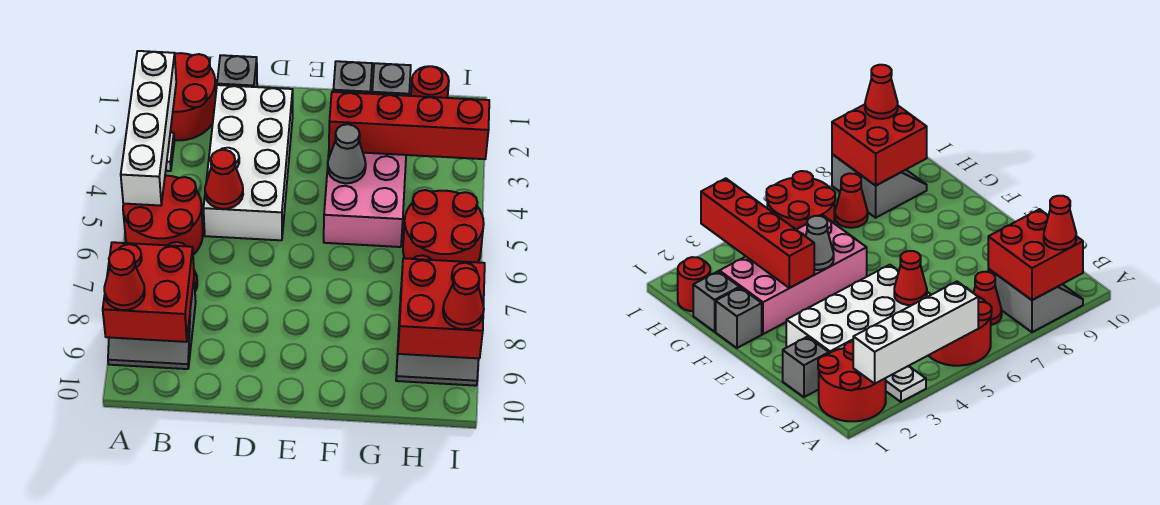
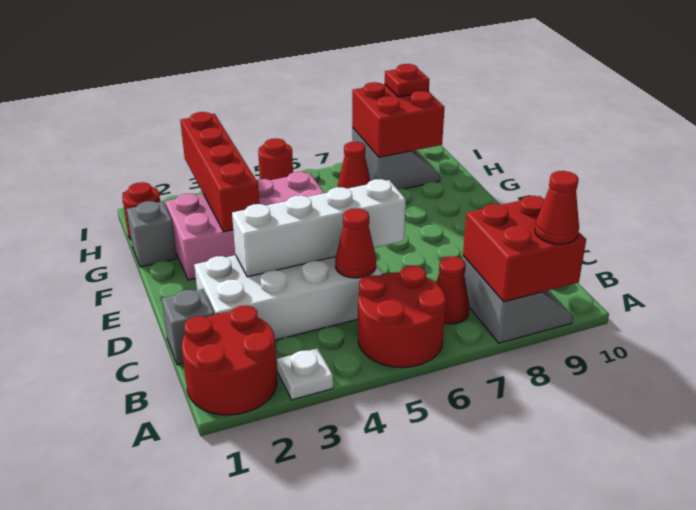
white brick A2:A5 level 2 -> white brick D3:D6 level 2
grey brick F1 level 1 -> none
grey cone F4 level 2 -> none
red round brick H5:I6 level 1 -> red round brick I5 level 1
red cone I9 level 3 -> red plate I9 level 3

